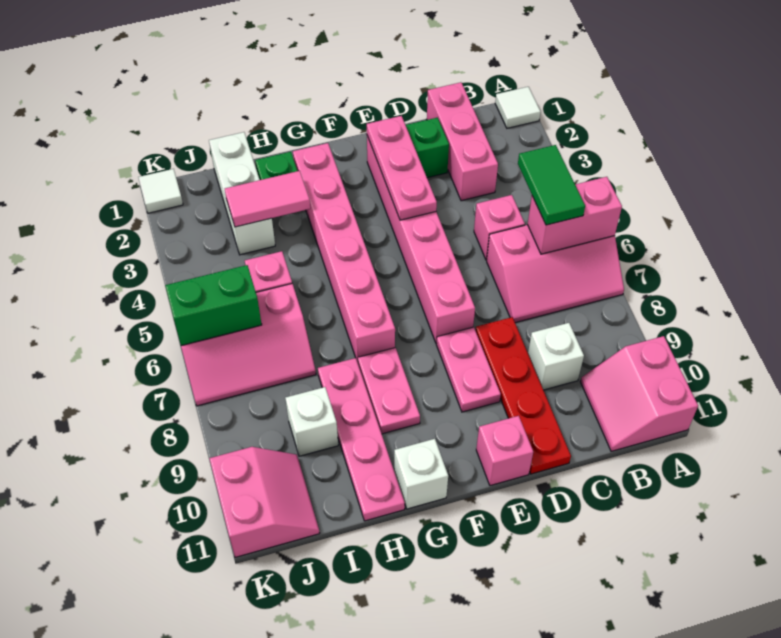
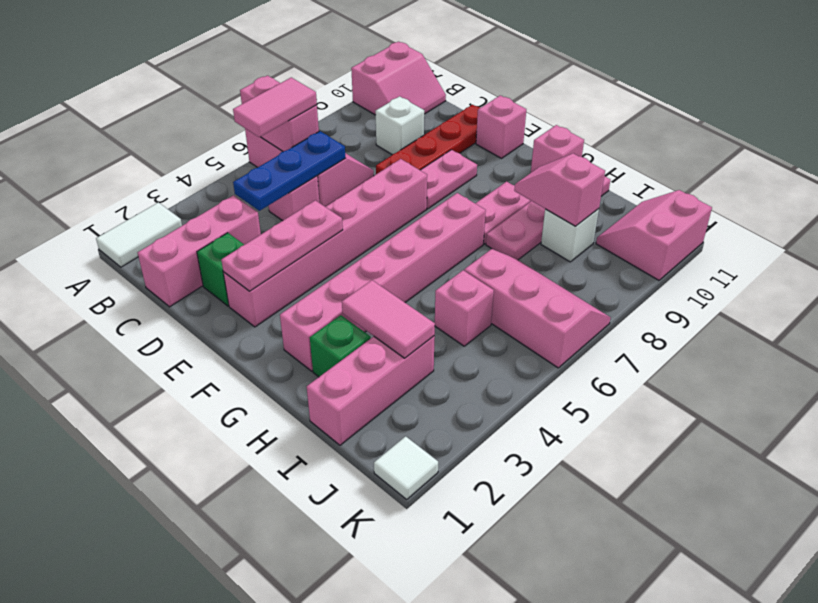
white tile A1 level 1 -> white tile A1:A2 level 1
green tile B5:B6 level 3 -> pink tile B5:B6 level 3
none -> blue plate C4:C6 level 2
white brick G11 level 1 -> pink brick G11 level 1
none -> pink slope H9:I9 level 2 top I
white brick I1:I3 level 1 -> pink brick I1:I3 level 1
green brick J6:K6 level 2 -> none

